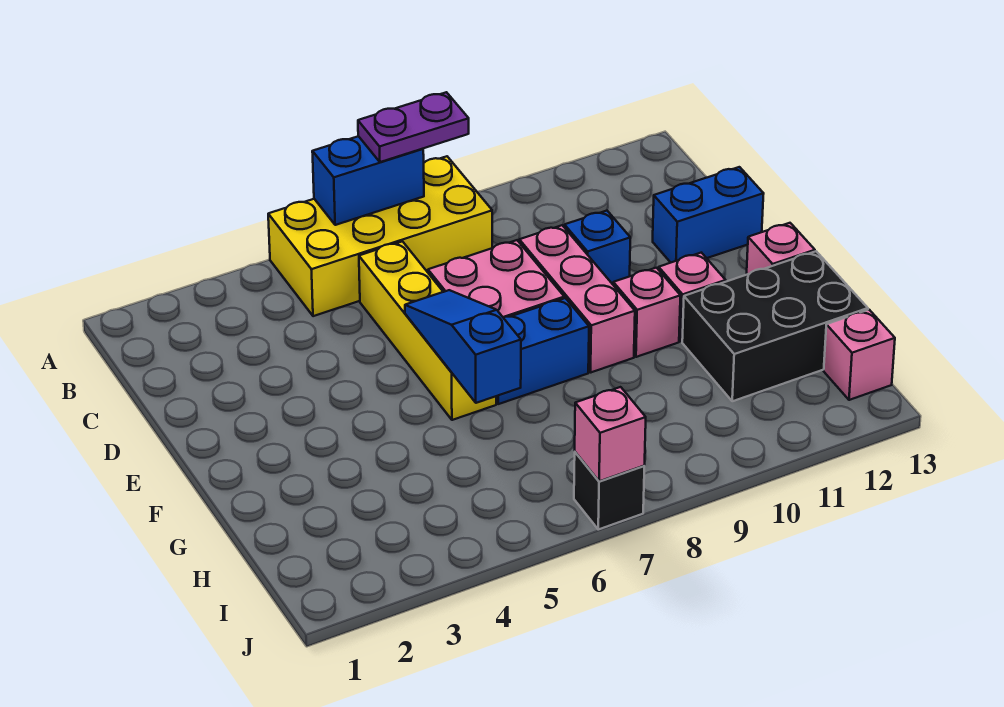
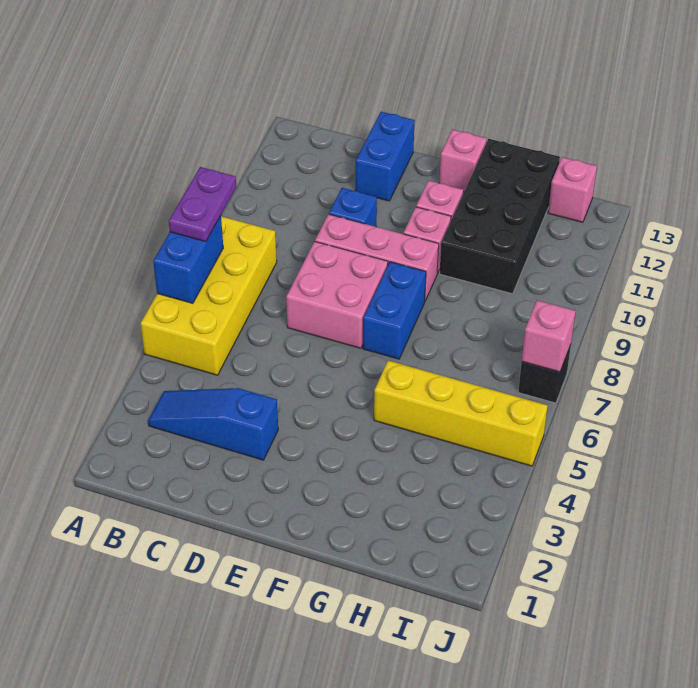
yellow brick C6:F6 level 1 -> yellow brick G5:J5 level 1
blue slope E6:G6 level 2 top G -> blue slope B3:D3 level 1 top D
black brick G11:H13 level 1 -> black brick G10:H13 level 1

